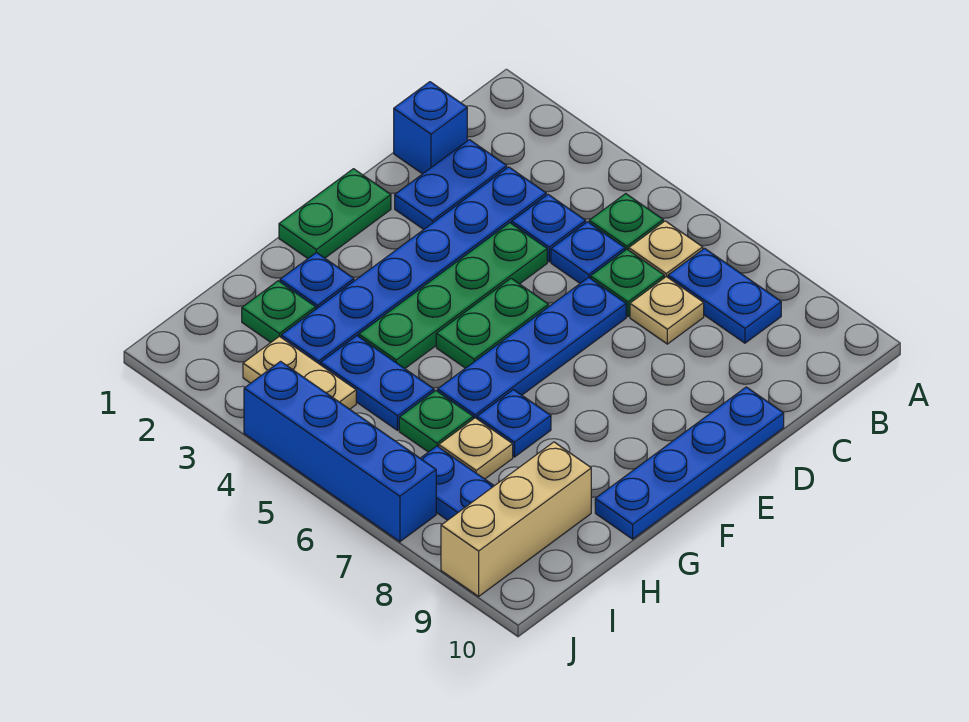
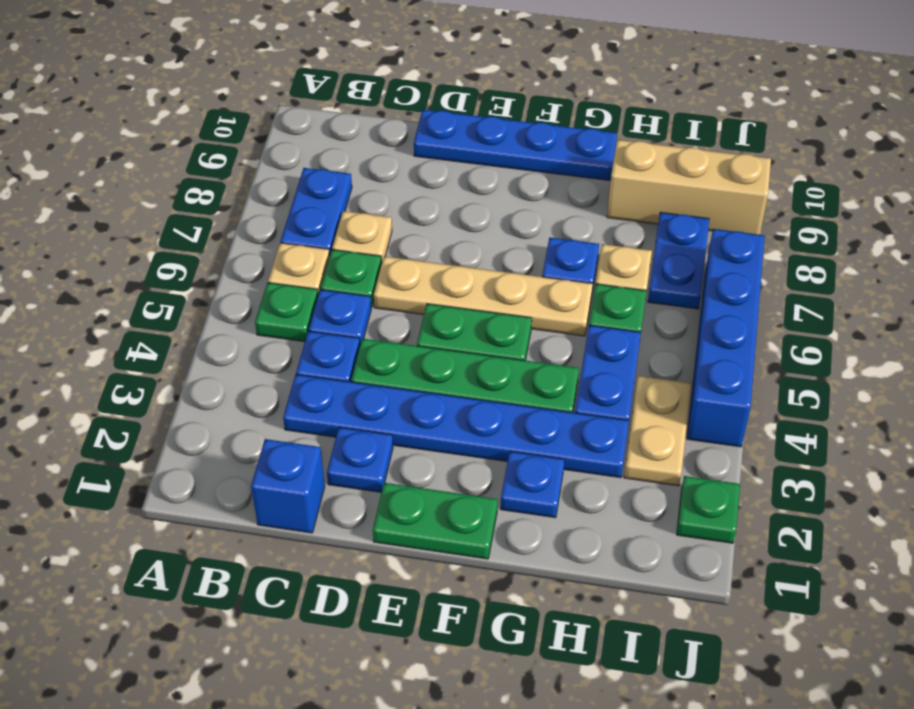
blue plate C2:D2 level 1 -> blue plate D2 level 1
blue plate D6:G6 level 1 -> tan plate D6:G6 level 1
green plate H2 level 1 -> green plate J2 level 1

